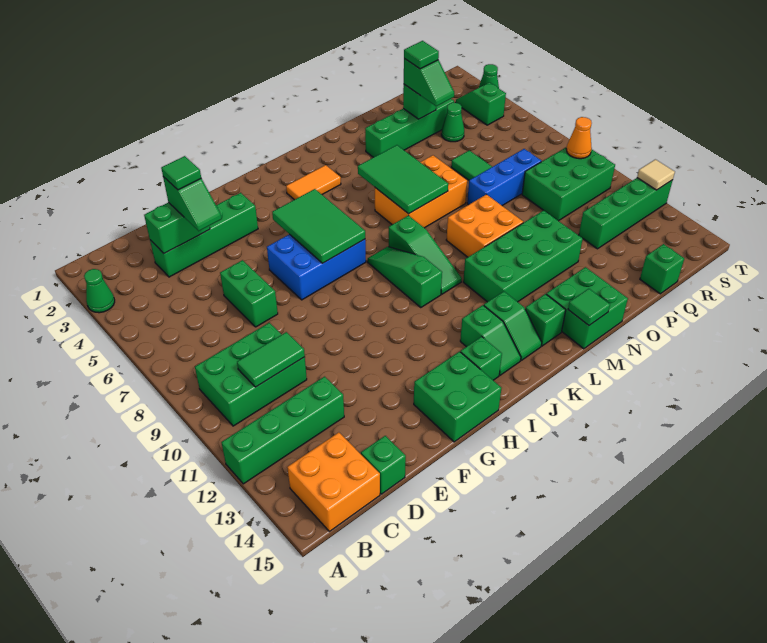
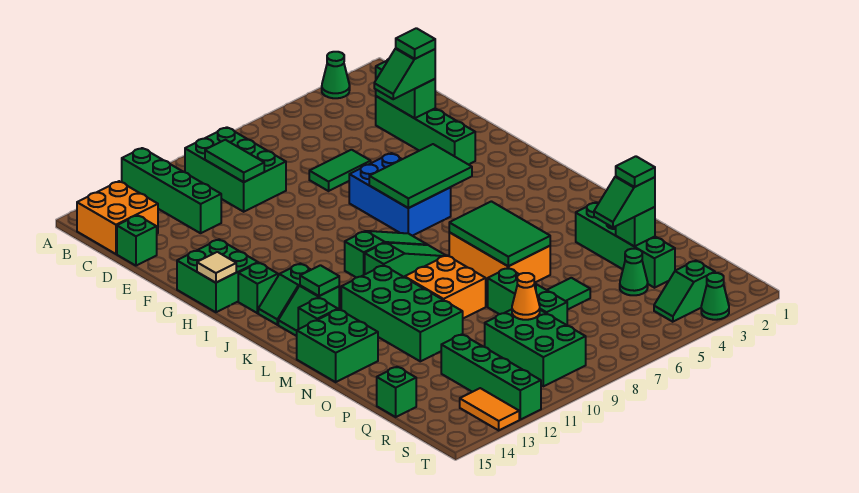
green brick E6:E7 level 1 -> green tile E6:E7 level 1
orange tile J3:K3 level 1 -> orange tile S13:T13 level 1
green slope K8:K10 level 1 top 8 -> green slope K8:K10 level 1 top 10
green tile L5:M7 level 2 -> green tile L6:N7 level 2
green tile M15 level 2 -> green tile K13 level 2
blue brick O8:Q8 level 1 -> green brick O8:Q8 level 1
green slope S3:S4 level 1 top 4 -> green slope S3:S4 level 1 top 3
orange cone S9 level 2 -> orange cone Q9 level 2
tan tile T12 level 2 -> tan tile H15 level 2

